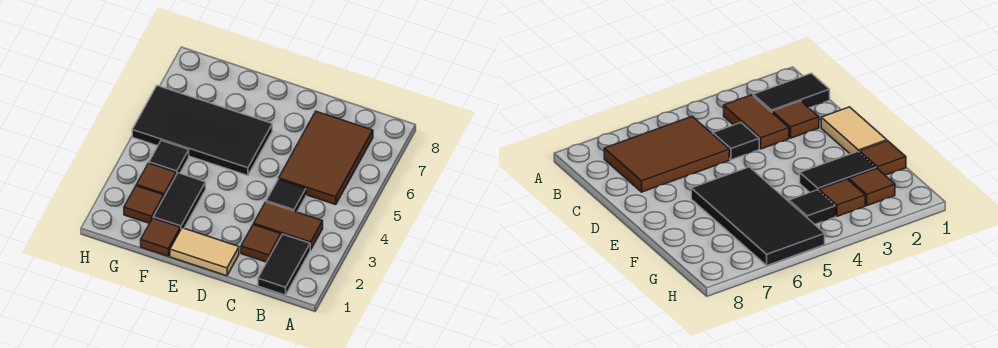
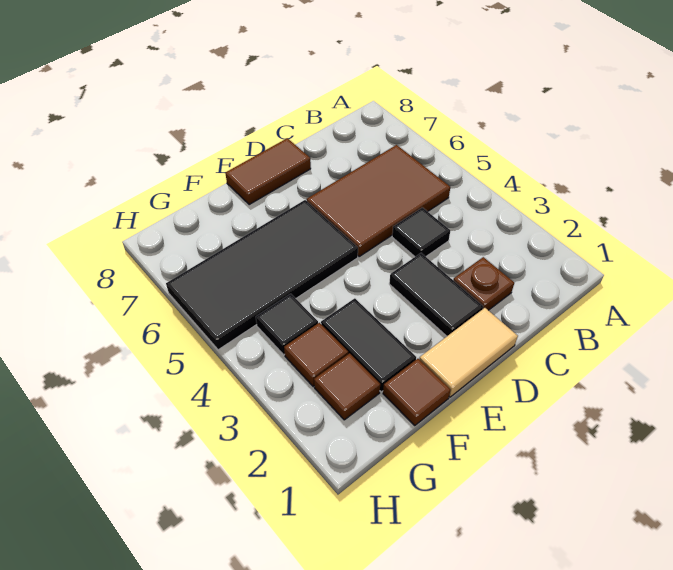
black tile B1:B2 level 1 -> black tile D2:D3 level 1
brown tile B3:C3 level 1 -> brown tile D8:E8 level 1
brown tile B5:C7 level 1 -> brown tile B5:D6 level 1
brown tile C2 level 1 -> brown plate C2 level 1

